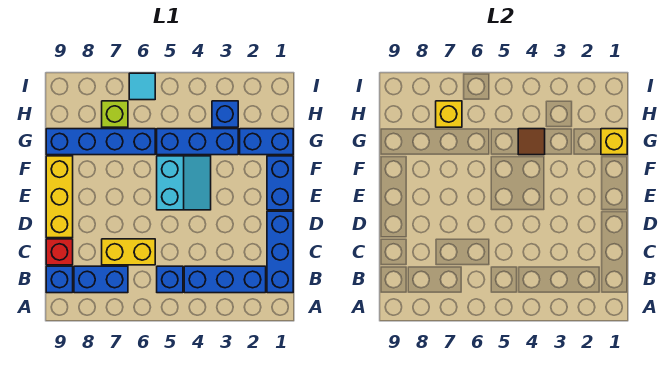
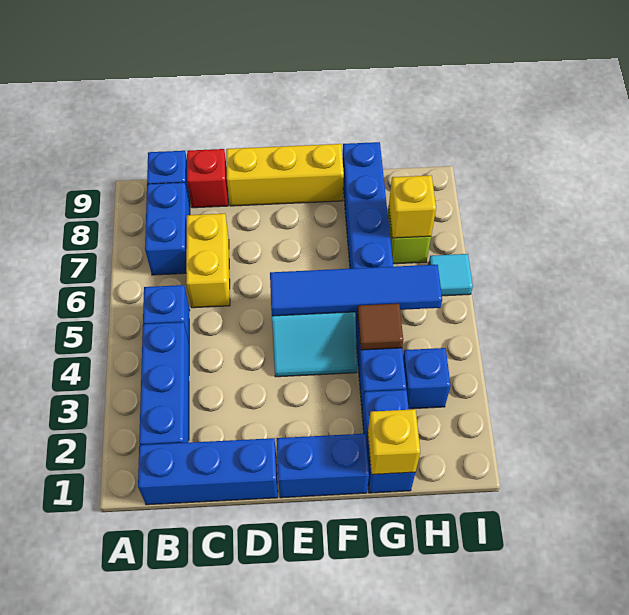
none -> blue tile E5:H5 level 2

